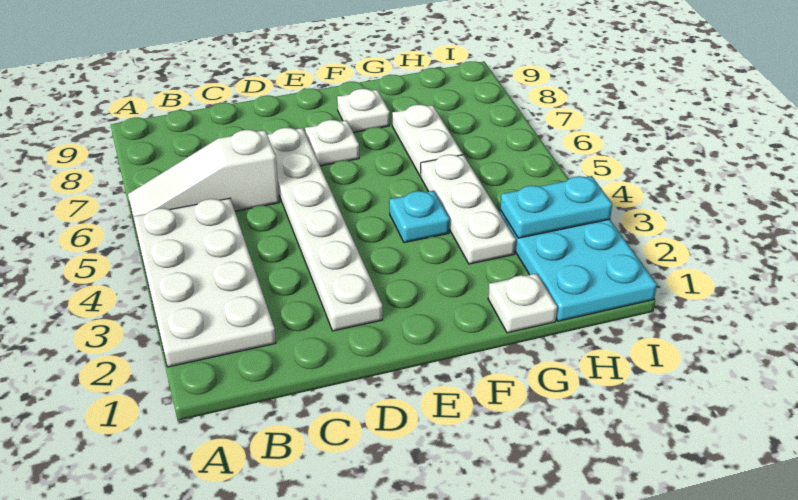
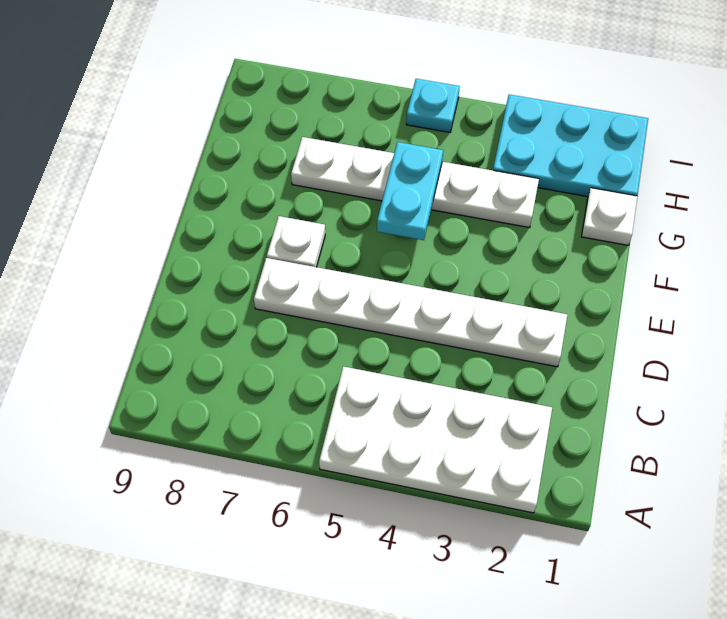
white slope A6:C6 level 1 top C -> none
cyan plate F4 level 1 -> cyan plate I5 level 1
white plate F8 level 1 -> none
cyan plate H3:I3 level 2 -> cyan plate F5:G5 level 2

